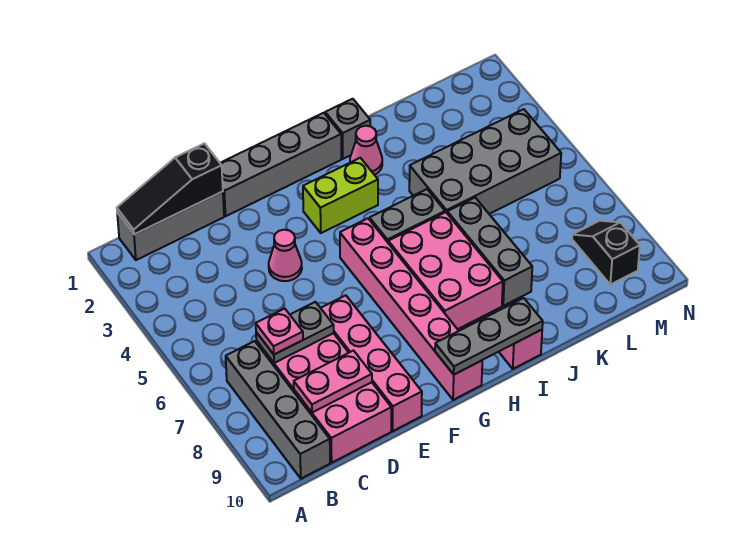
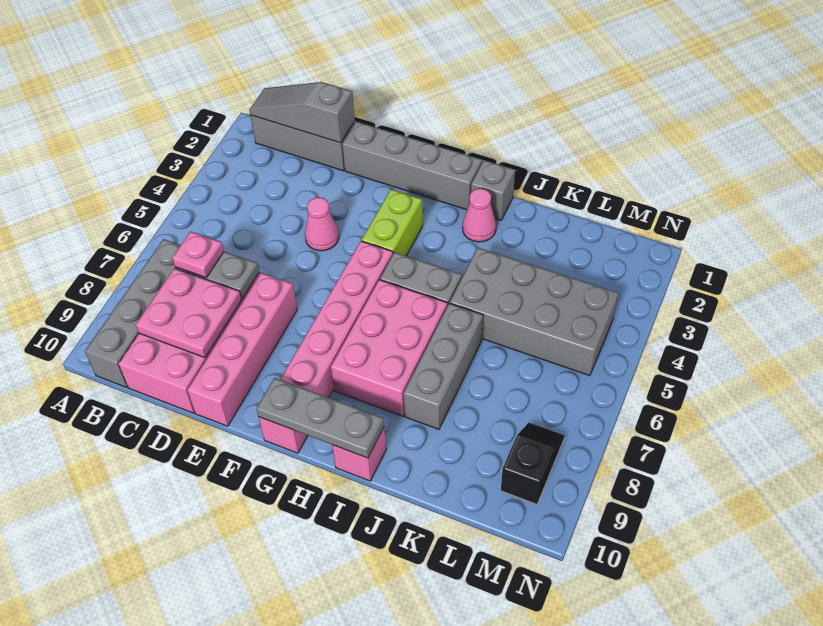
black slope B1:D1 level 2 top D -> grey slope B1:D1 level 2 top D
pink plate C9:D9 level 2 -> pink plate C8:D9 level 2
lime brick G3:H3 level 1 -> lime brick G3:G4 level 1

